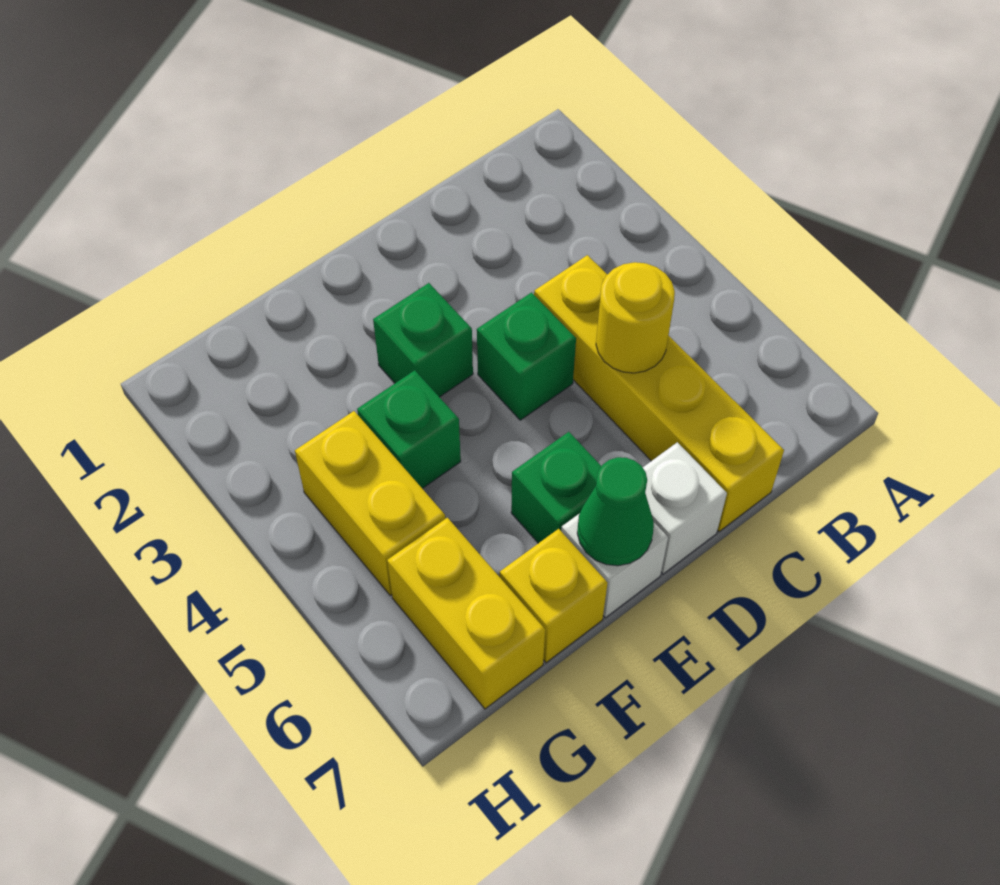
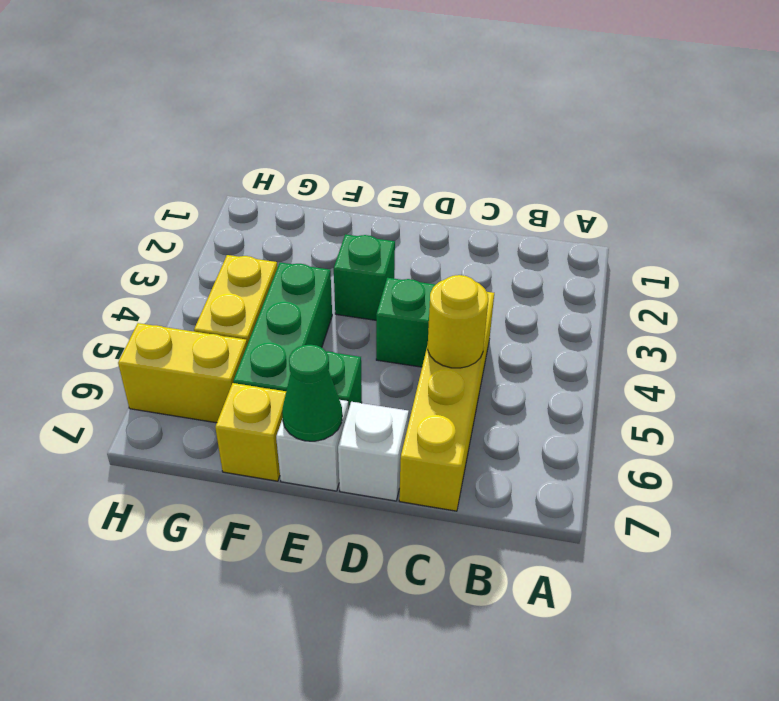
green brick F4 level 1 -> green brick F4:F6 level 1
yellow brick G6:G7 level 1 -> yellow brick G6:H6 level 1

